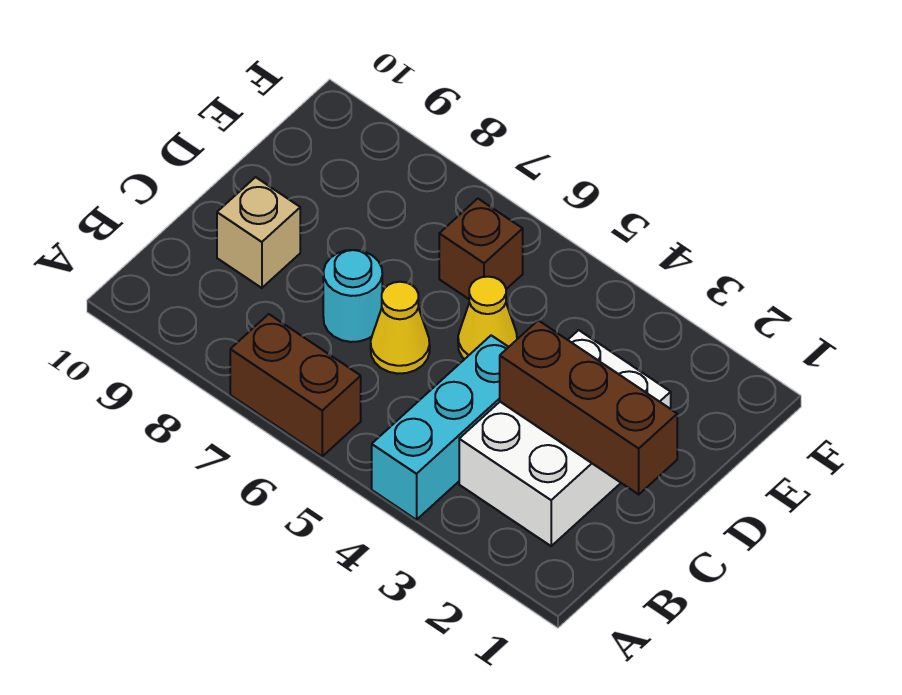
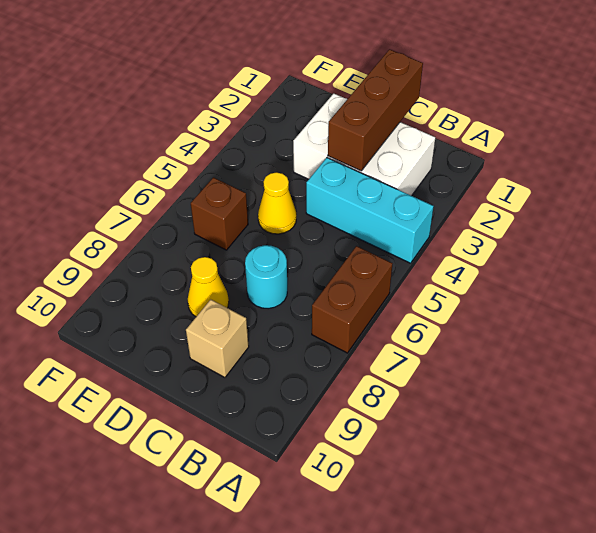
yellow cone C6 level 1 -> yellow cone D8 level 1

